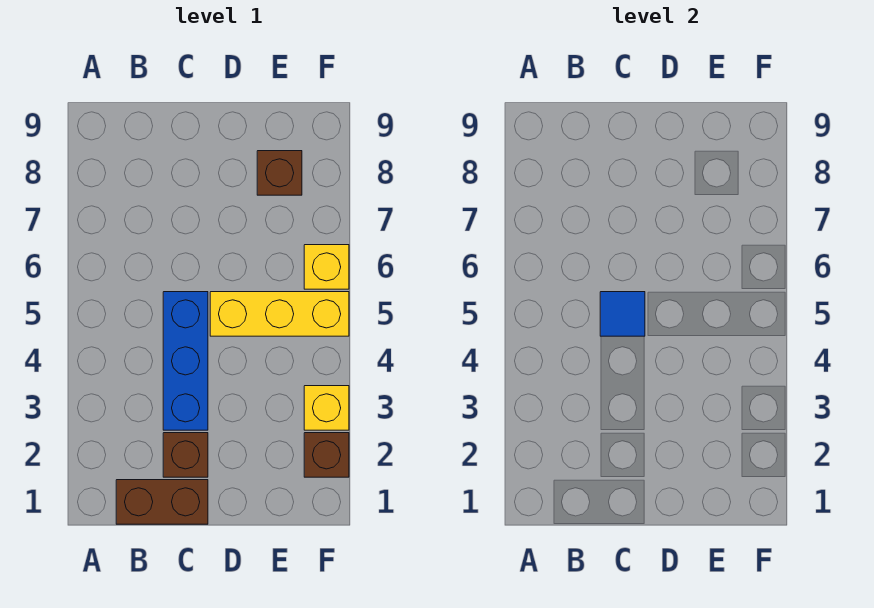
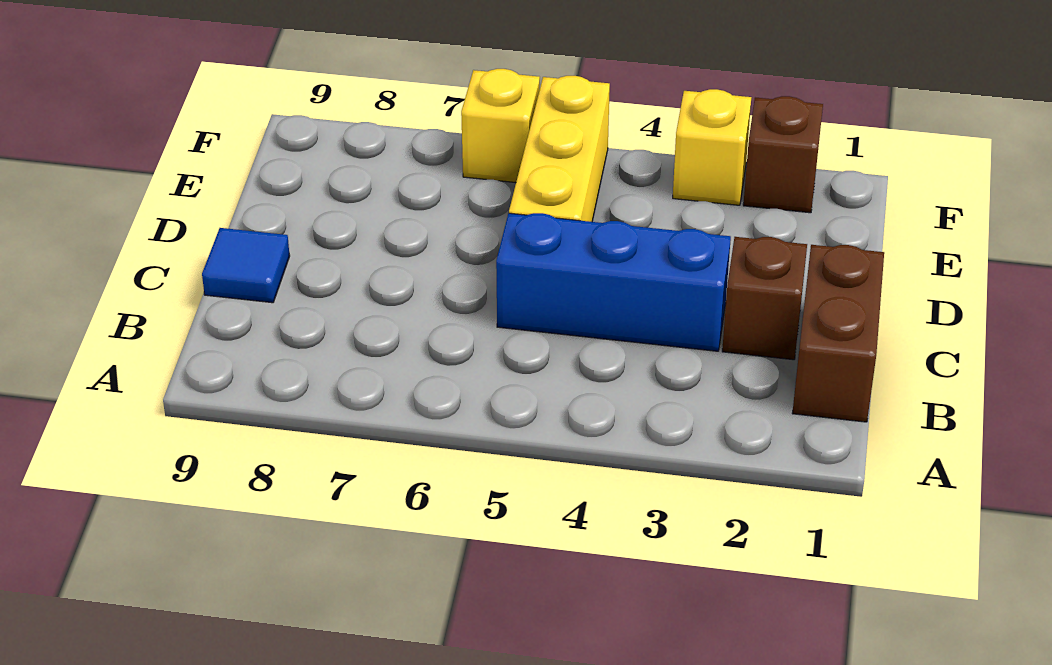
blue tile C5 level 2 -> blue tile C9 level 1
brown brick E8 level 1 -> none

